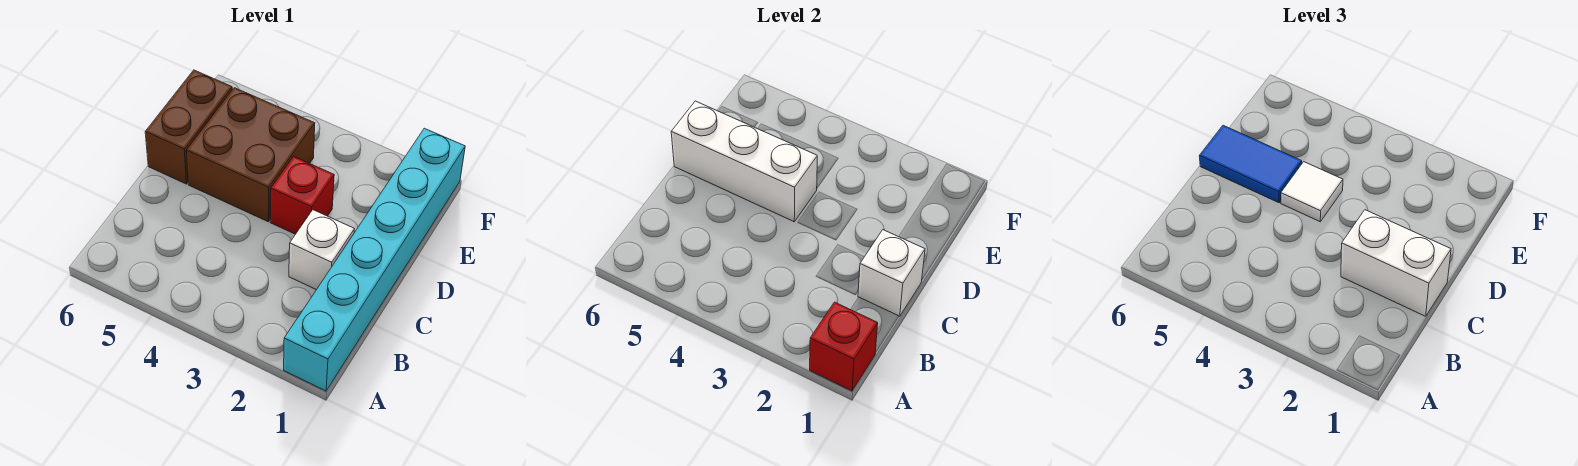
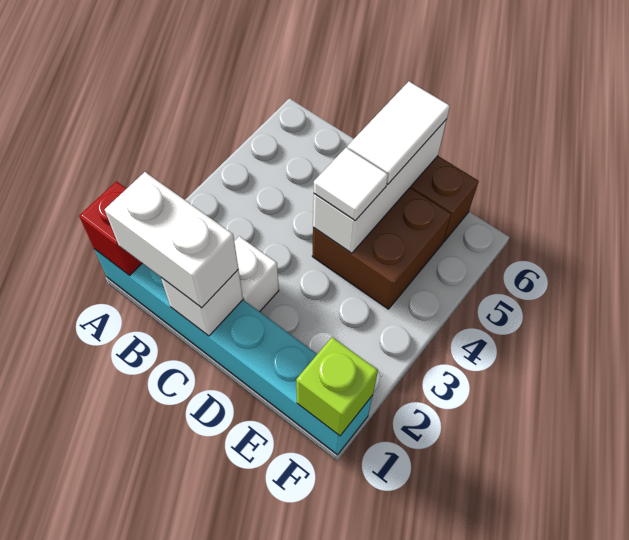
white brick C1:C2 level 3 -> white brick B1:C1 level 3
red brick D3 level 1 -> none
blue tile D5:D6 level 3 -> white tile D5:D6 level 3
none -> lime brick F1 level 2

